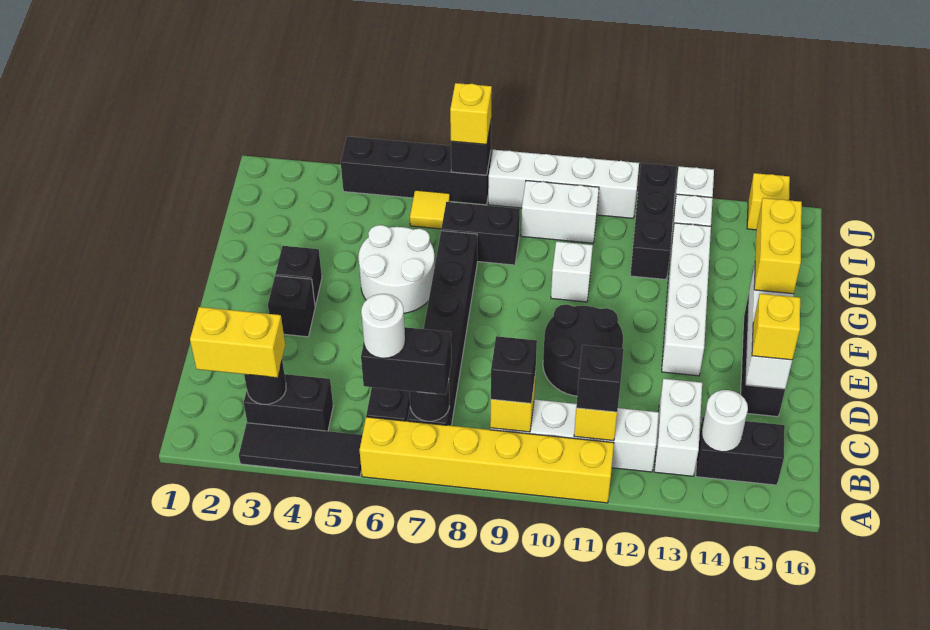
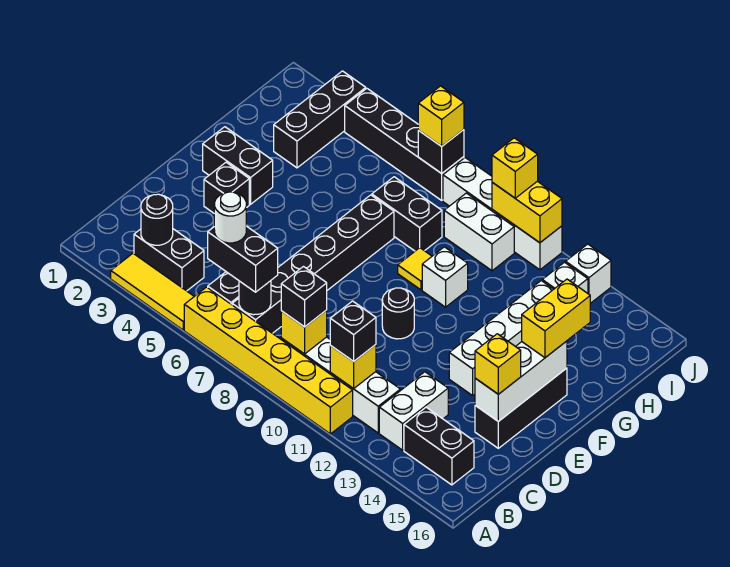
black tile A3:A5 level 1 -> yellow tile A3:A5 level 1
yellow brick B2:B3 level 3 -> yellow brick J10:J11 level 2
white round brick B14 level 2 -> none
black round brick D10:E11 level 1 -> black round brick E10 level 1
black brick F3 level 1 -> black brick F2:F3 level 1
white round brick F5:G6 level 1 -> none
black brick H12:J12 level 1 -> black brick H3:J3 level 1
yellow tile I6 level 1 -> yellow tile G9 level 1
yellow brick J15 level 1 -> yellow brick J10 level 3

